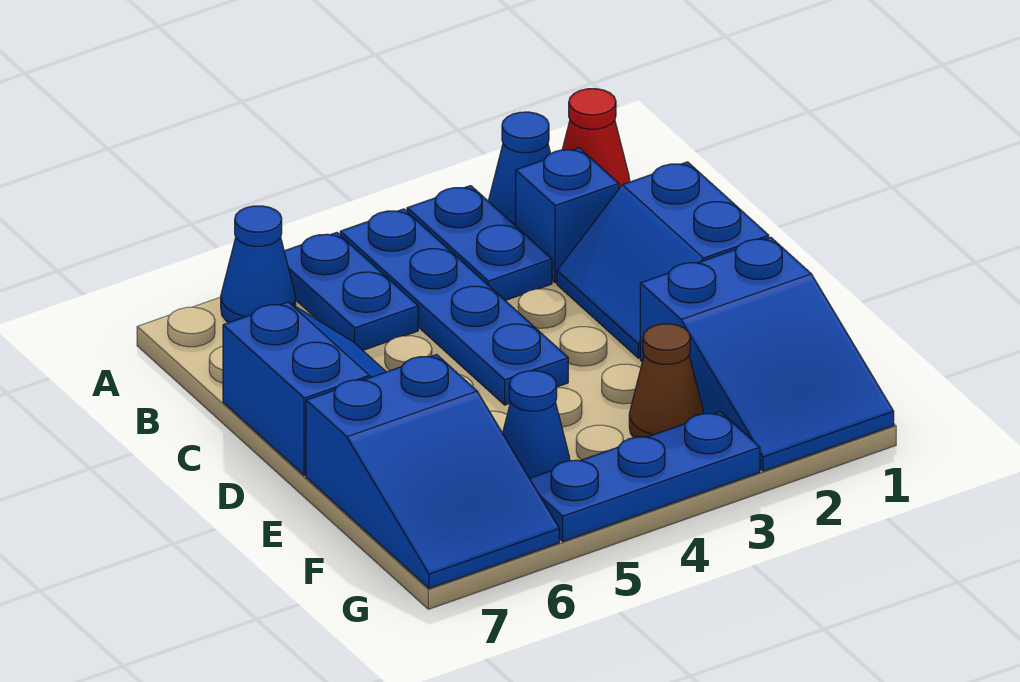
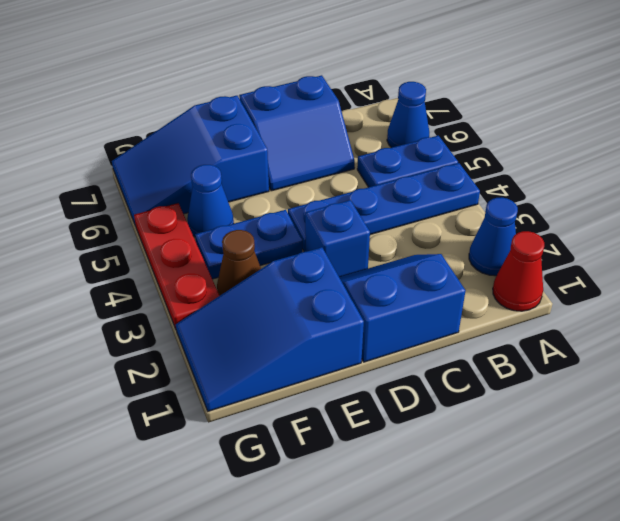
blue plate A3:B3 level 1 -> blue plate E4:F4 level 1
blue brick B2 level 1 -> blue brick D3 level 1
blue plate G3:G5 level 1 -> red plate G3:G5 level 1

